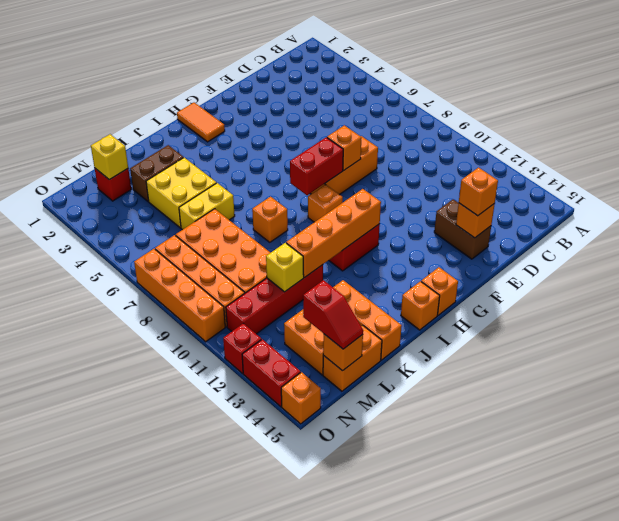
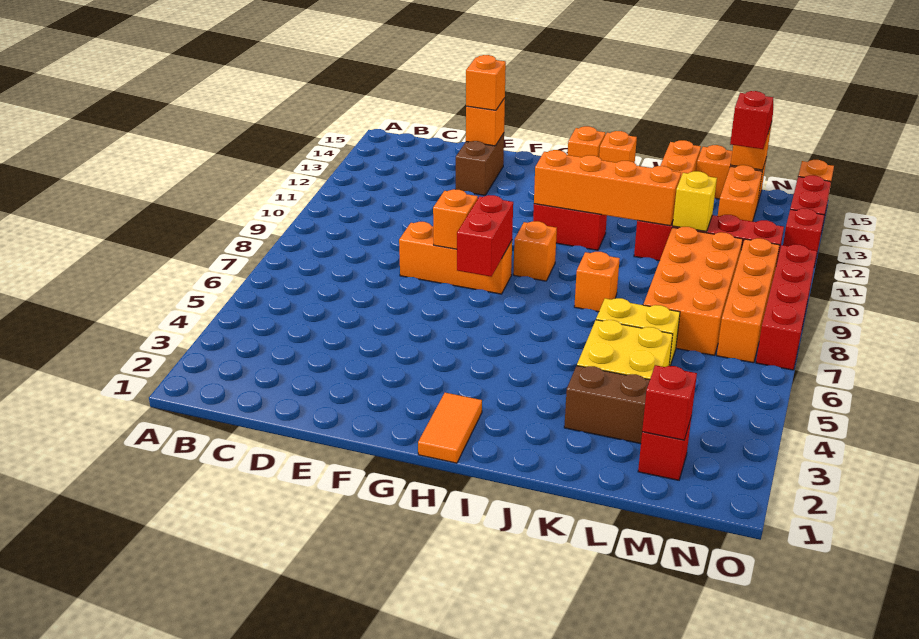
red brick G8:H8 level 2 -> red brick G7:G8 level 2
yellow brick M2 level 2 -> red brick M2 level 2
orange brick O7:O10 level 1 -> red brick O7:O10 level 1

